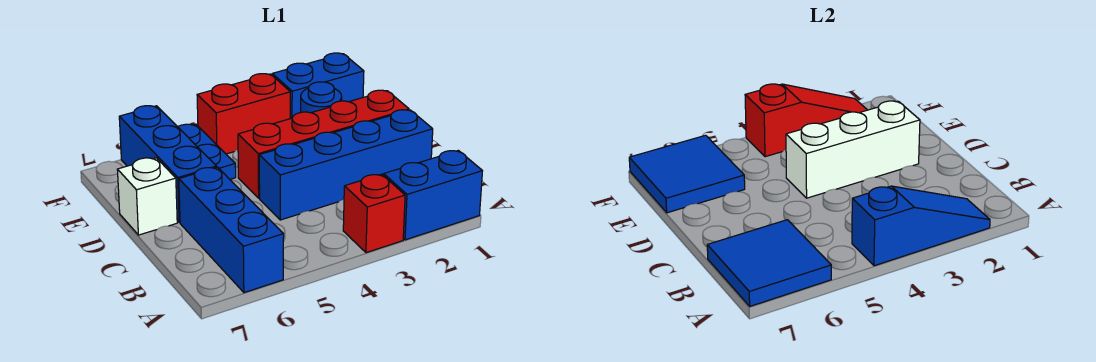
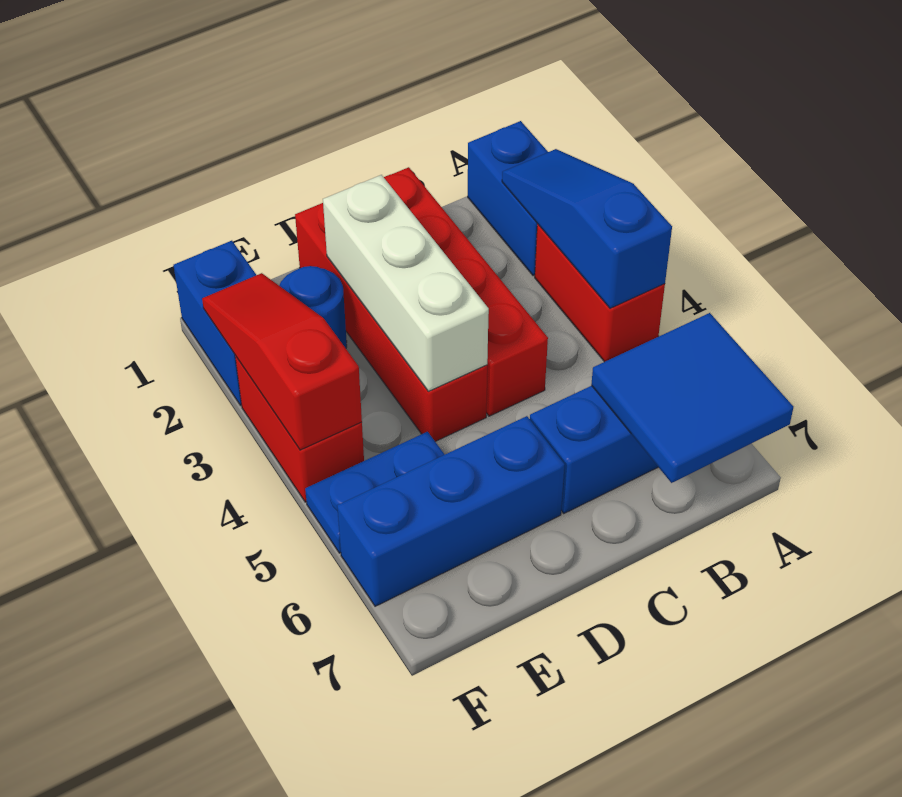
red brick A3 level 1 -> red brick A3:A4 level 1
blue brick C1:C4 level 1 -> red brick C1:C4 level 1
white brick D7 level 1 -> none
blue tile E6:F7 level 2 -> none

